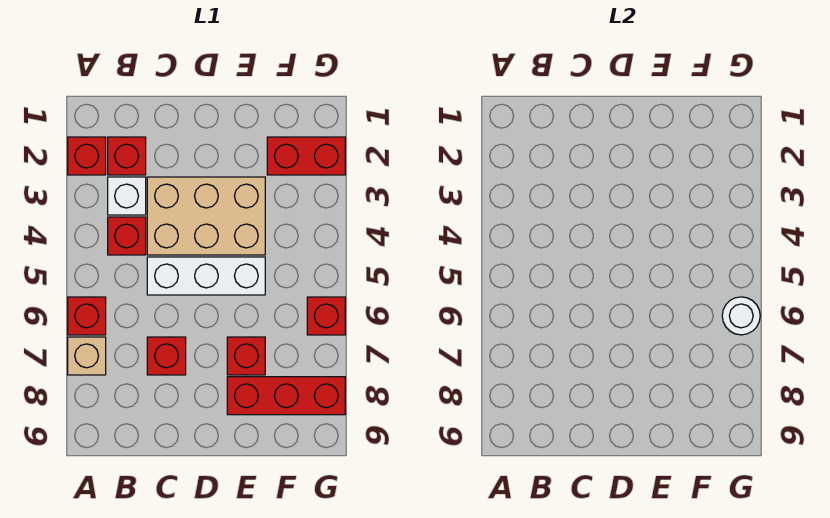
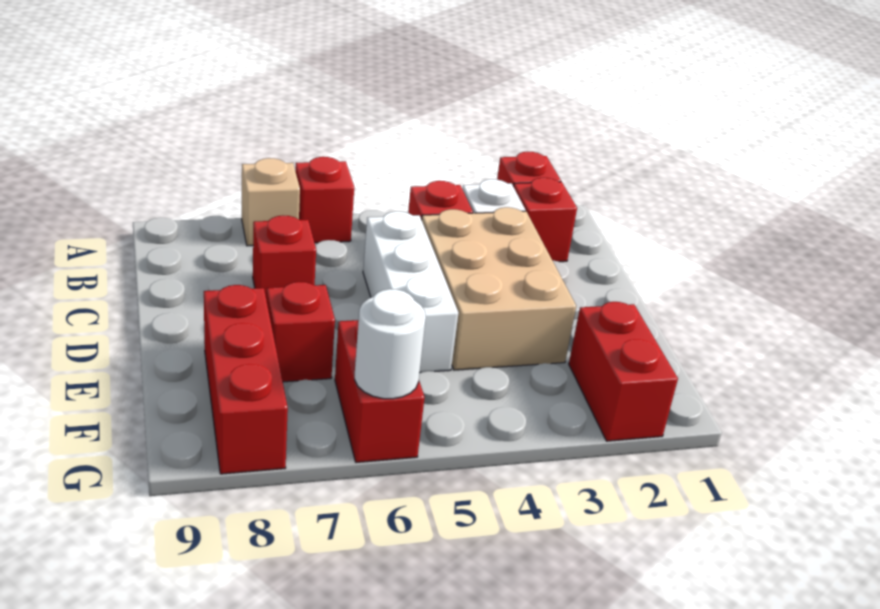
red brick G6 level 1 -> red brick F6:G6 level 1

